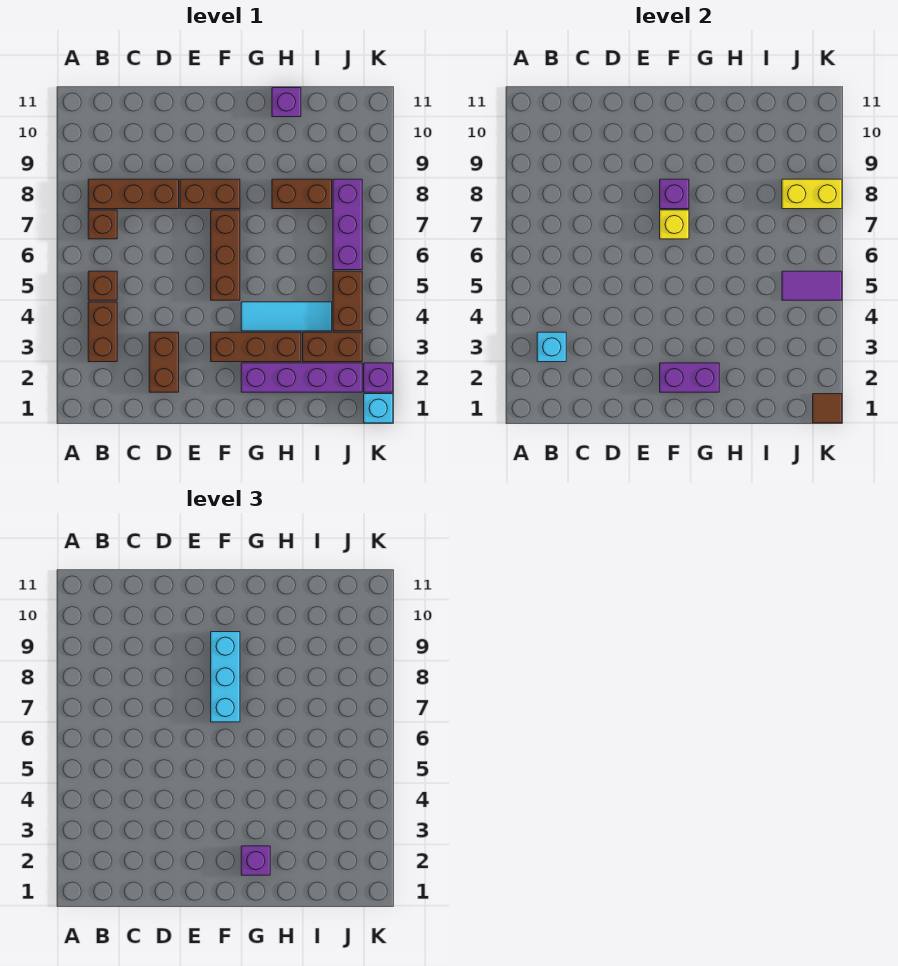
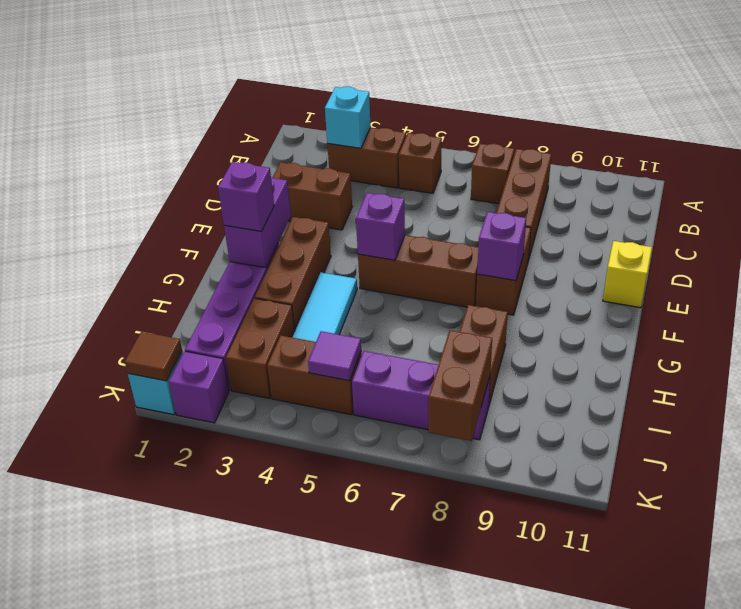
yellow brick F7 level 2 -> yellow brick E11 level 1
cyan brick F7:F9 level 3 -> none
purple brick H11 level 1 -> purple brick F5 level 2
purple tile J5:K5 level 2 -> purple tile J5 level 2
yellow brick J8:K8 level 2 -> brown brick J8:K8 level 2

